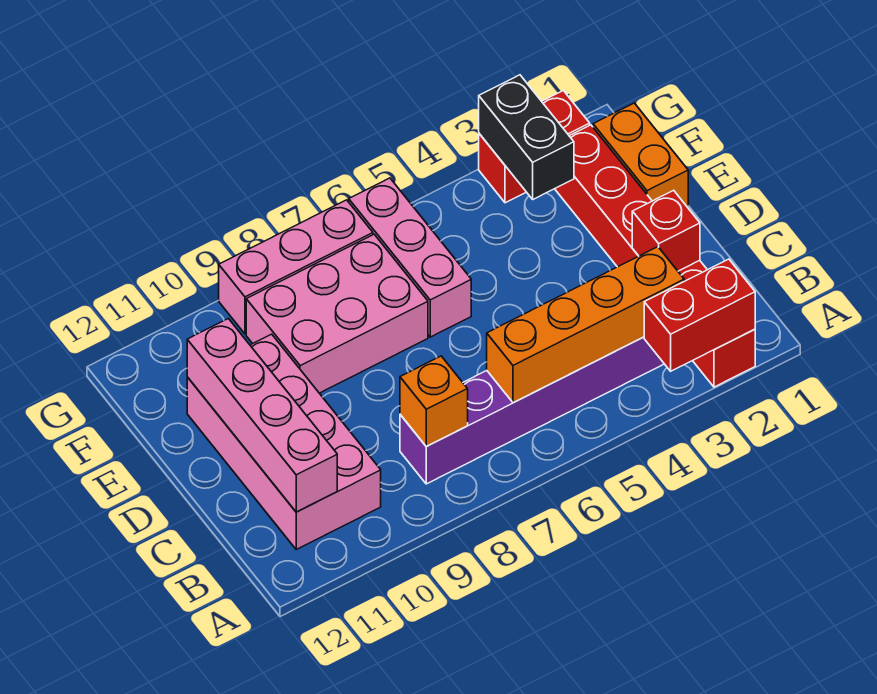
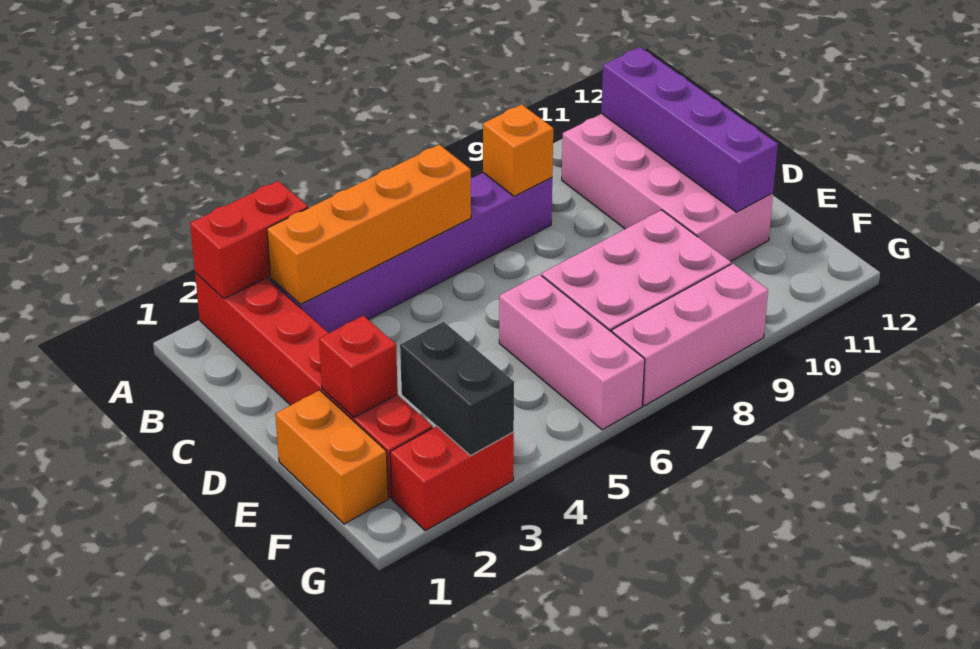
pink brick B11:E11 level 2 -> purple brick B11:E11 level 2
red brick C2 level 2 -> red brick E2 level 2

